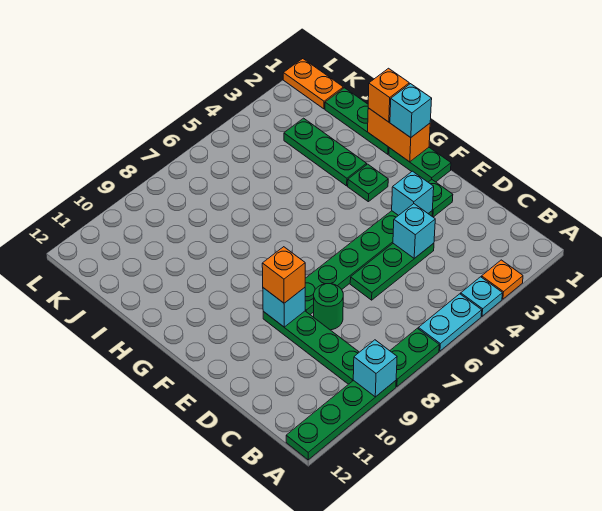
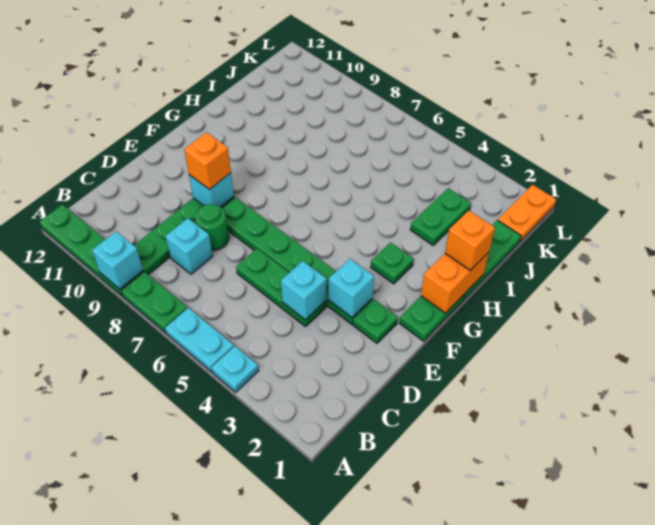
orange plate A3 level 1 -> none
cyan brick G1 level 3 -> cyan brick C8 level 1
green plate H3:J3 level 1 -> green plate I3:J3 level 1

